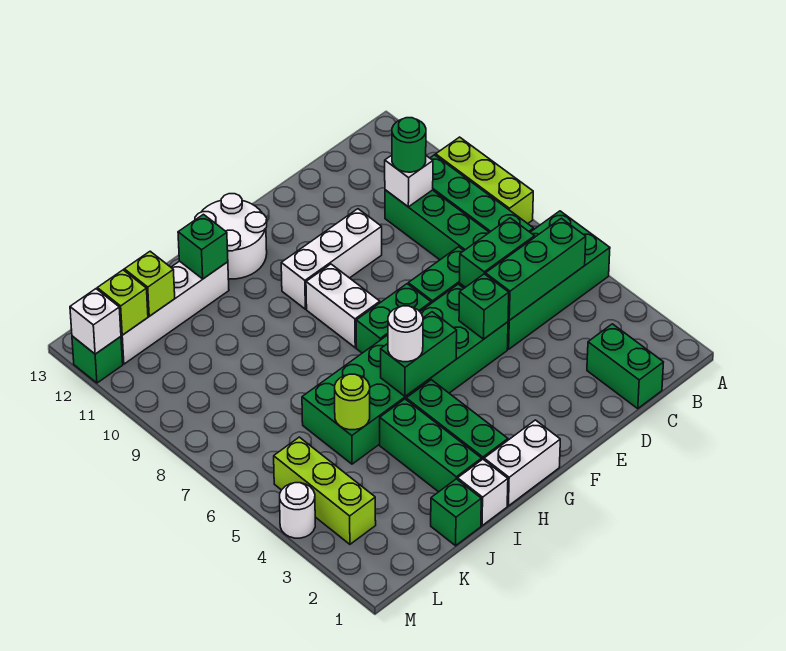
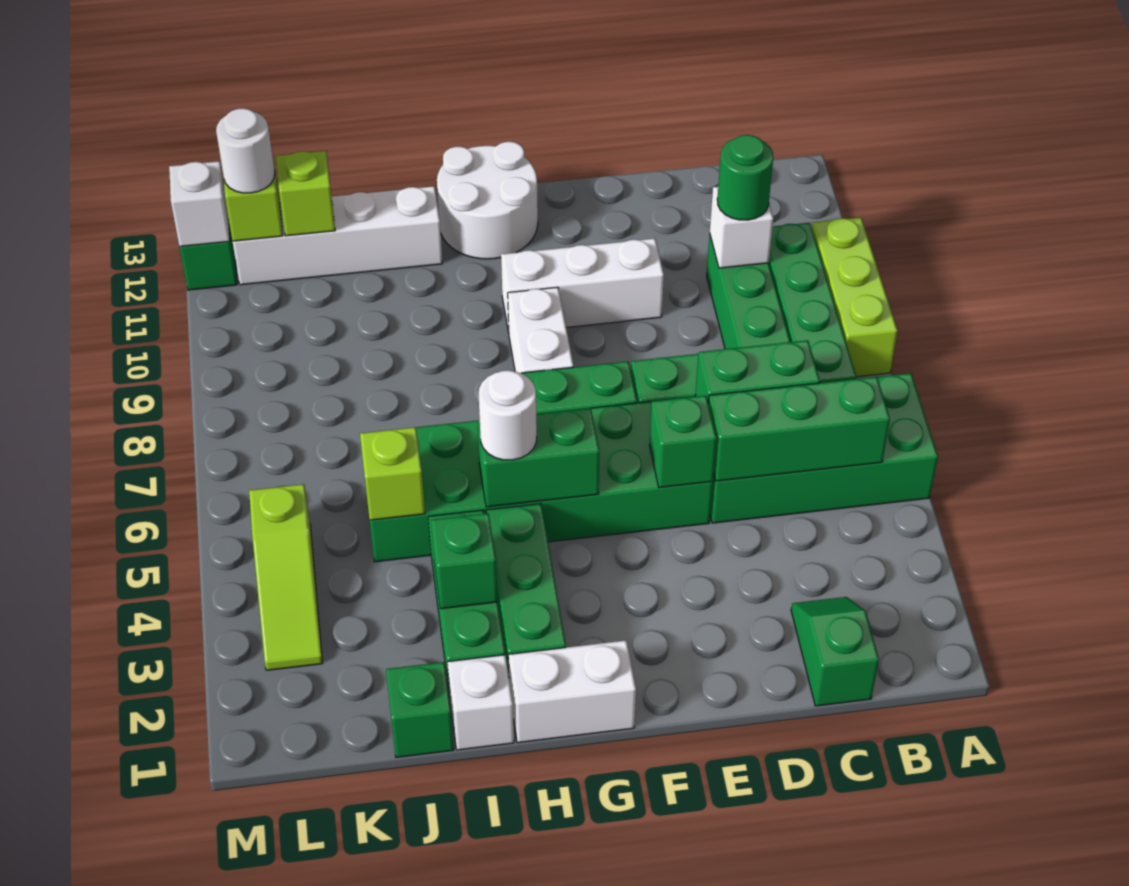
green brick C1:C2 level 1 -> green slope C1:C2 level 1 top 1
green brick I12 level 2 -> green brick I3 level 2
lime round brick J5 level 2 -> lime brick J5 level 2
lime brick L3:L5 level 1 -> lime slope L3:L5 level 1 top 5
white round brick M4 level 1 -> white round brick L12 level 3

